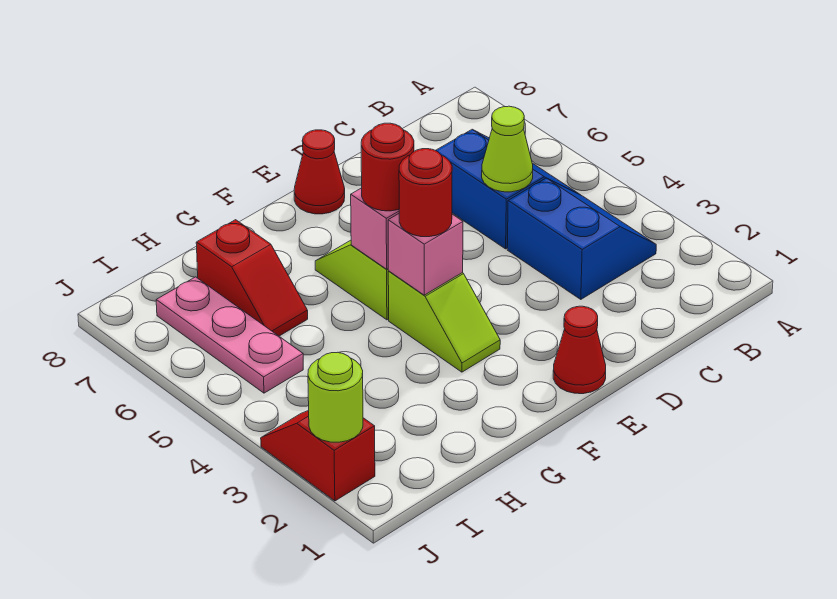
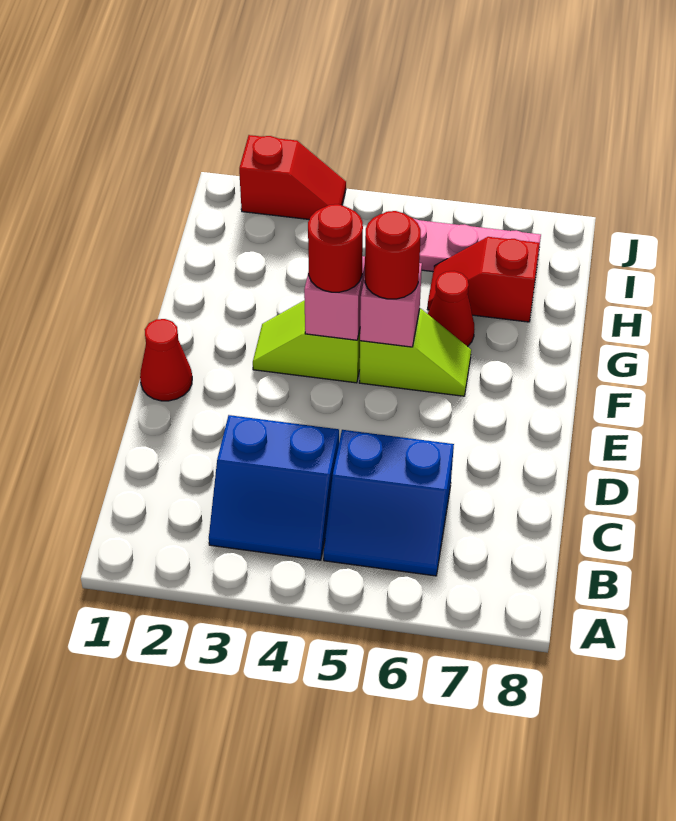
lime cone C5 level 2 -> none
red cone E8 level 1 -> red cone G6 level 1
lime round brick J2 level 2 -> none

